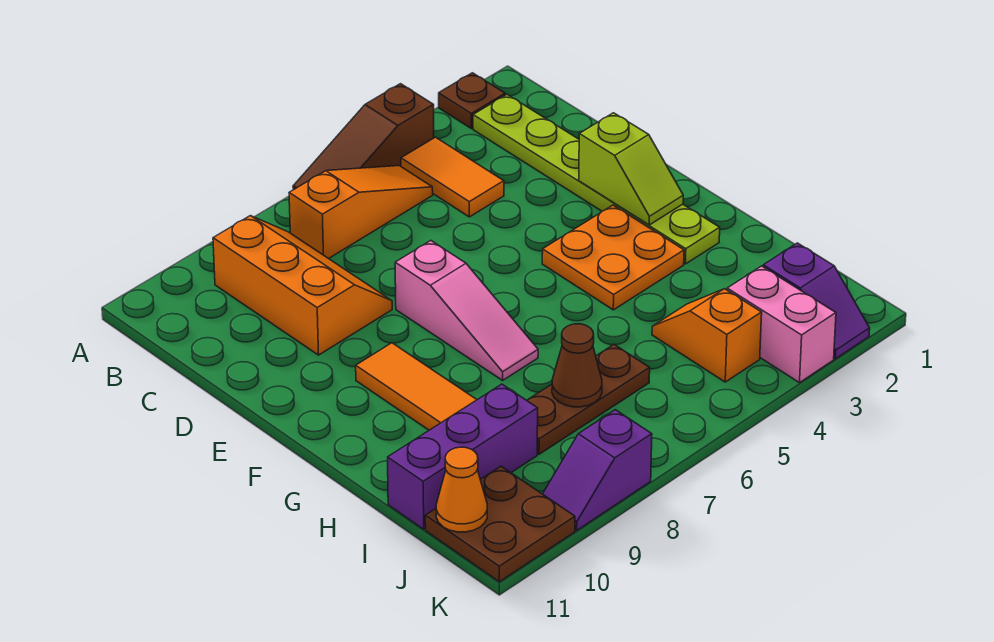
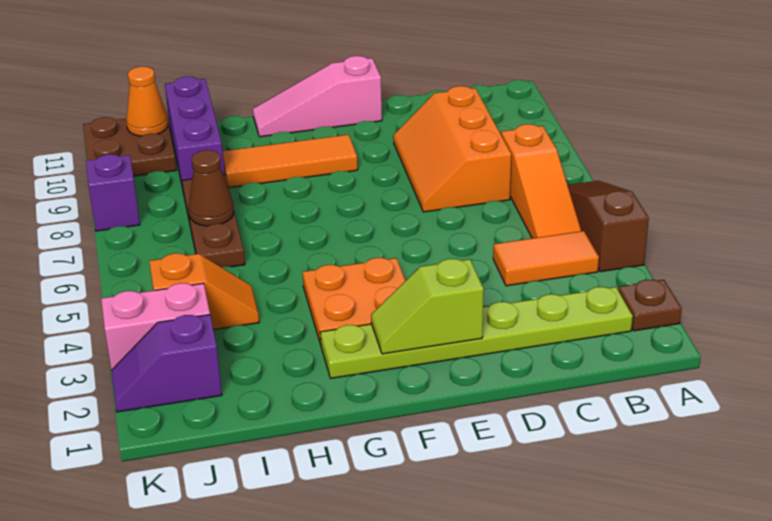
orange slope B8:D9 level 1 top 9 -> orange slope C7:D9 level 1 top C
pink slope E7:G7 level 1 top E -> pink slope E11:G11 level 1 top E

